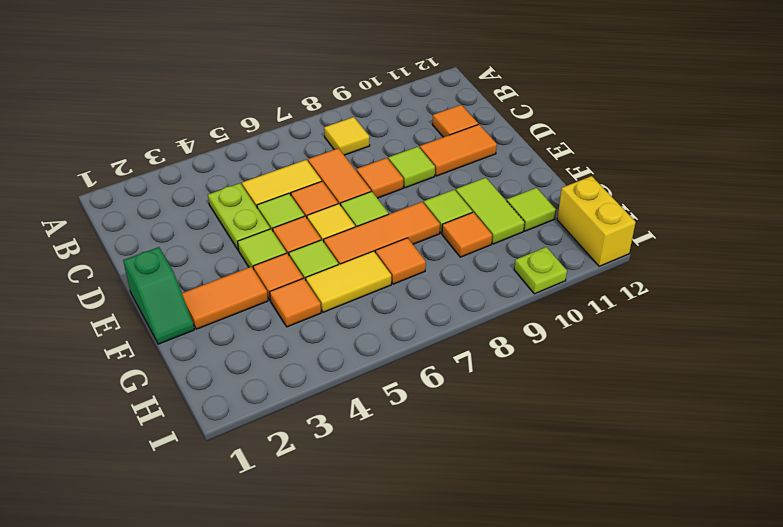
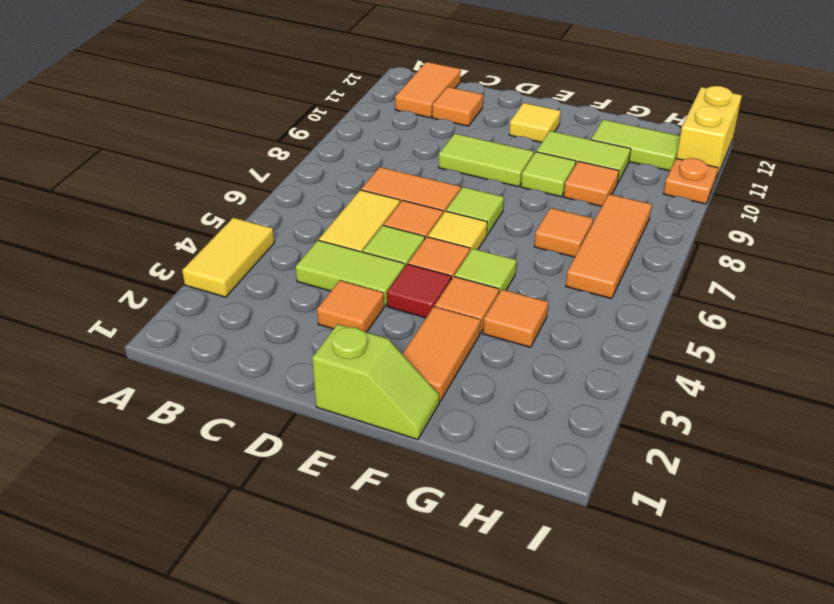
yellow tile B8 level 1 -> yellow tile E11 level 1
lime plate C4:D4 level 1 -> lime tile C4:D4 level 1
orange tile D8 level 1 -> orange tile D3 level 1
lime tile D9 level 1 -> lime tile D9:E9 level 1
orange tile D10:D11 level 1 -> orange tile B11:B12 level 1
green slope E1:F1 level 1 top E -> lime slope E1:F1 level 1 top E
lime tile E4 level 1 -> red tile E4 level 1
orange tile F6:F8 level 1 -> orange tile H6:H8 level 1
yellow tile G5:G6 level 1 -> yellow tile A3:A4 level 1
lime tile G11 level 1 -> lime tile G11:H11 level 1
yellow brick H12:I12 level 1 -> yellow brick I11:I12 level 1
lime plate I10 level 1 -> orange plate I10 level 1

